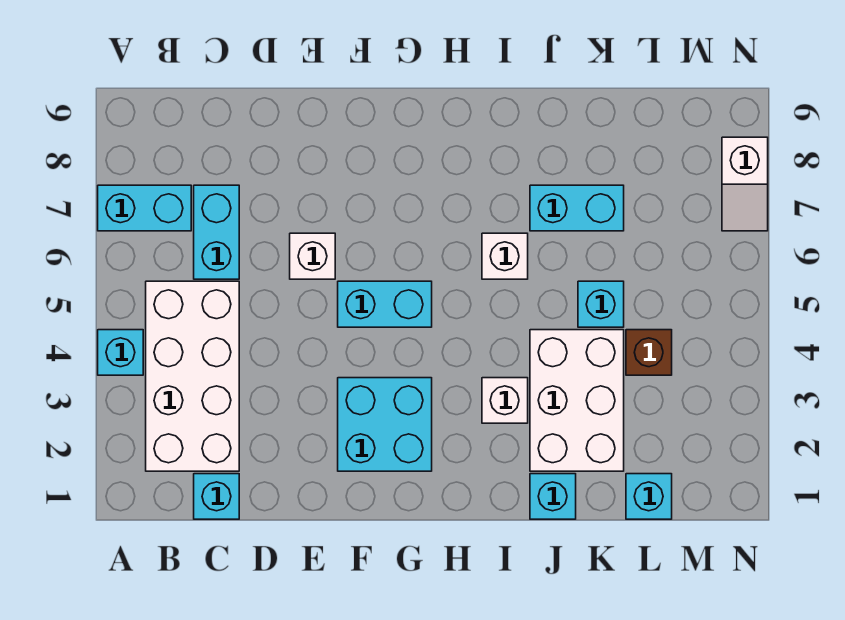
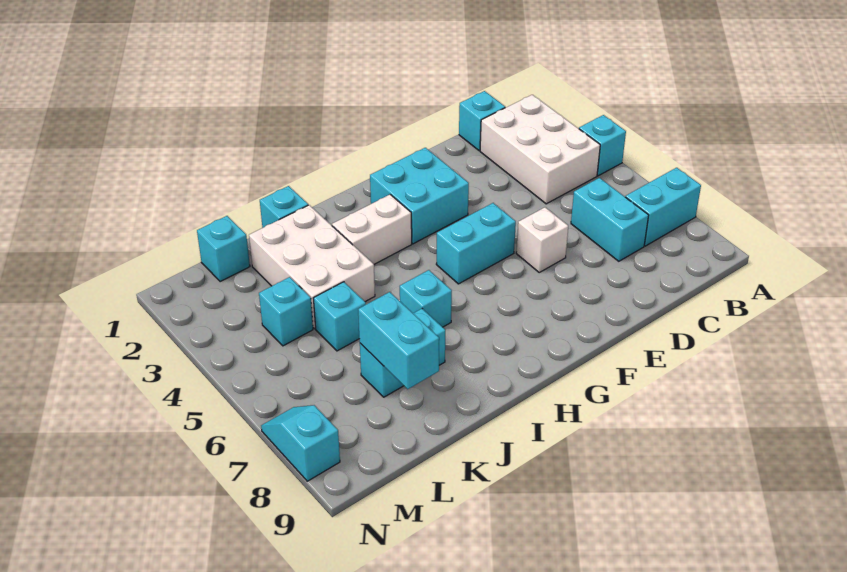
white brick B2:C5 level 1 -> white brick B2:C4 level 1
white brick I3 level 1 -> white brick H3:I3 level 1
white brick I6 level 1 -> cyan brick I6 level 1
none -> cyan brick K7:K8 level 2
brown brick L4 level 1 -> cyan brick L4 level 1
white slope N7:N8 level 1 top 8 -> cyan slope N7:N8 level 1 top 8

